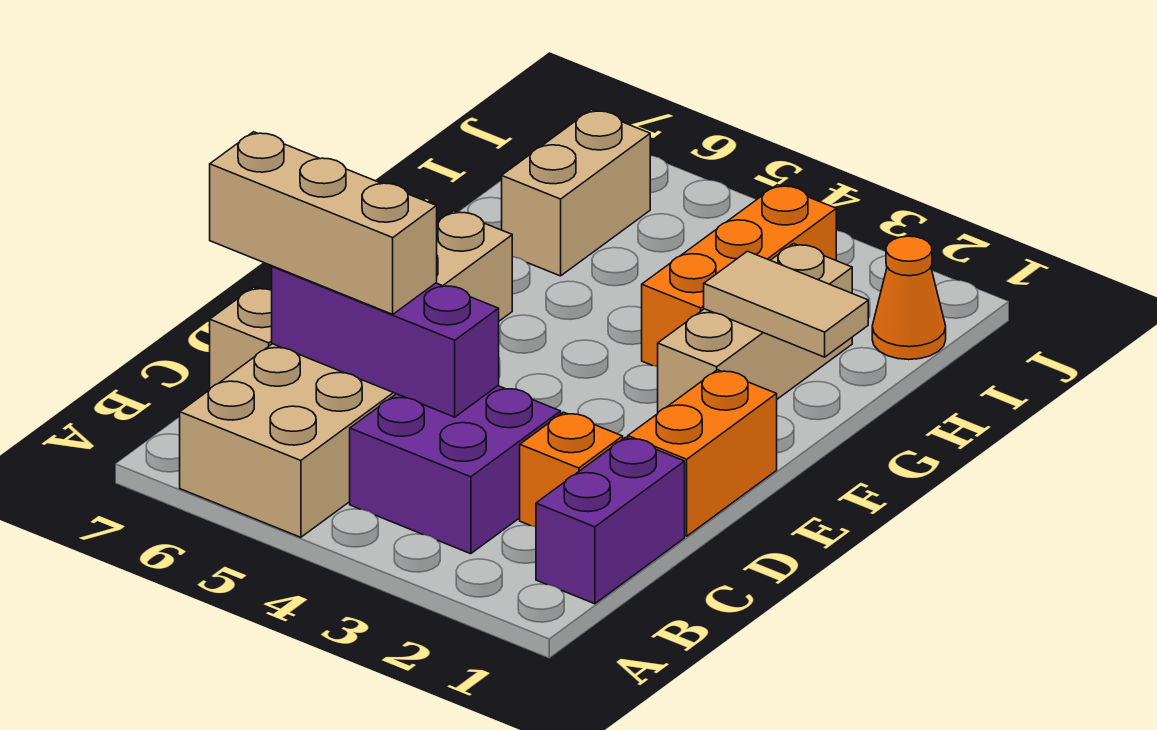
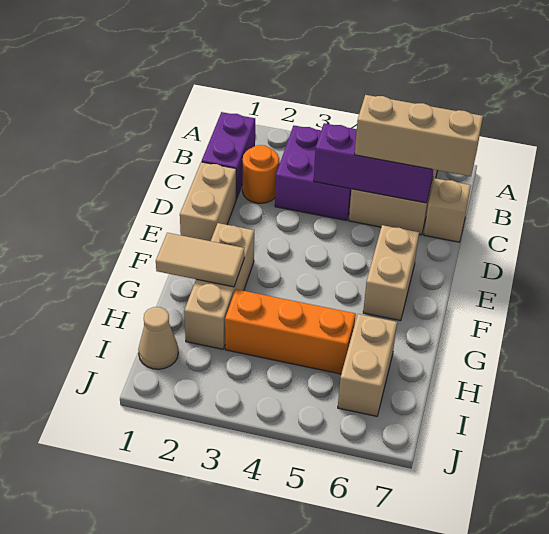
orange brick C2 level 1 -> orange round brick C2 level 1
orange brick D1:E1 level 1 -> tan brick D1:E1 level 1
orange brick G3:I3 level 1 -> orange brick H3:H5 level 1
orange cone I1 level 1 -> tan cone I1 level 1

